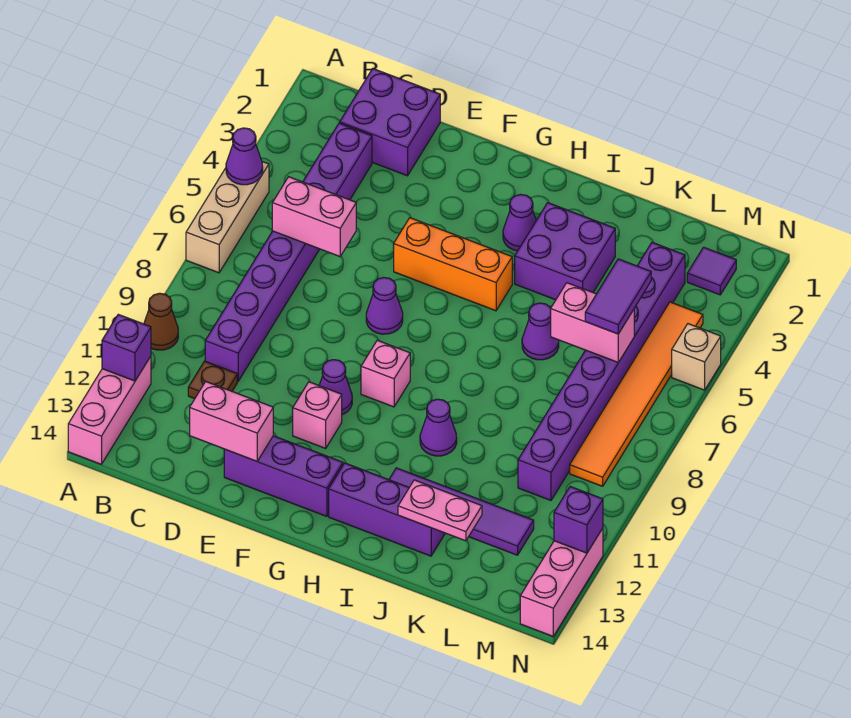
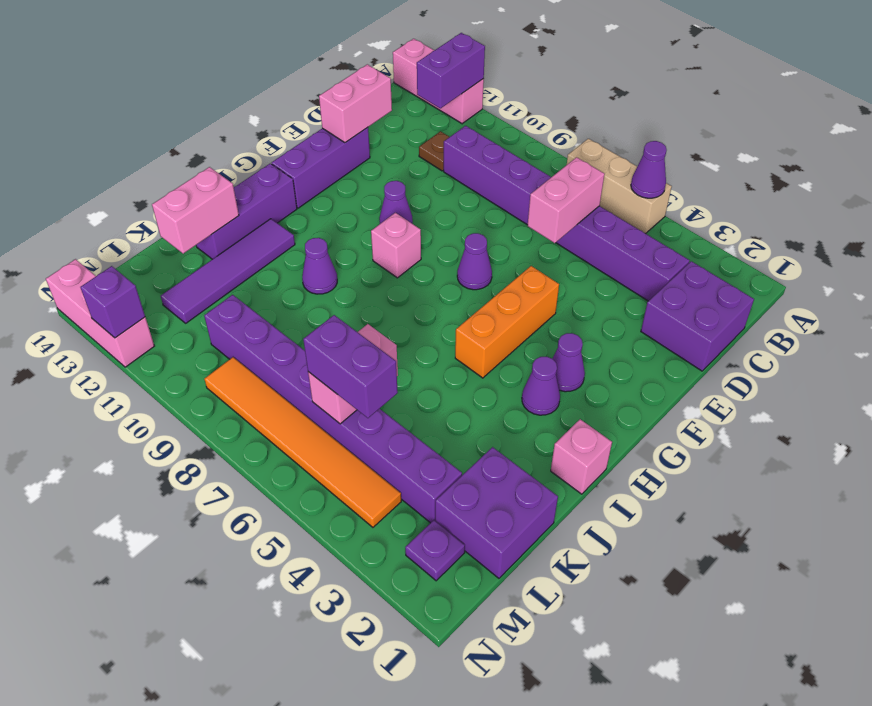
brown cone A10 level 1 -> none
purple brick A12 level 2 -> purple brick A12:B12 level 2
pink brick F11 level 1 -> pink brick I1 level 1
purple brick I3:J4 level 1 -> purple brick K1:L2 level 1
purple cone J6 level 1 -> purple cone G3 level 1
pink plate J13:K13 level 2 -> pink brick J13:K13 level 2
purple tile L5:L6 level 3 -> purple brick L5:L6 level 3
purple tile M2 level 1 -> purple plate M2 level 1
tan brick N5 level 1 -> none

